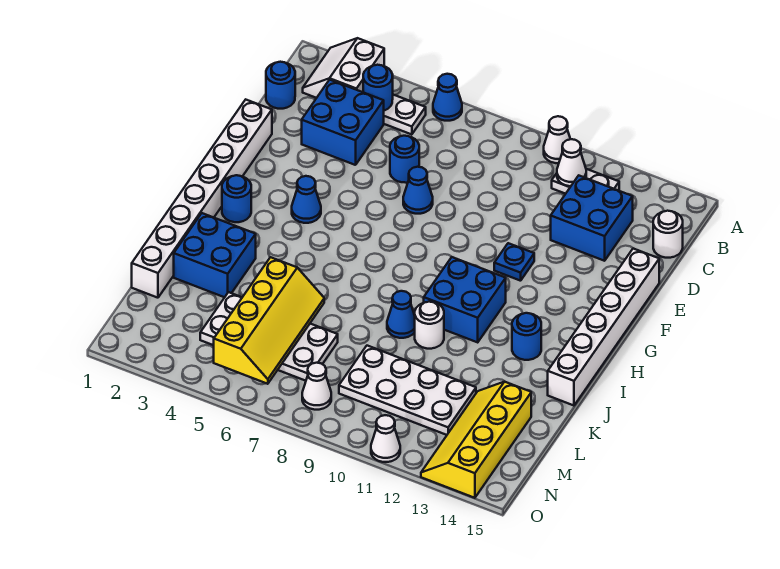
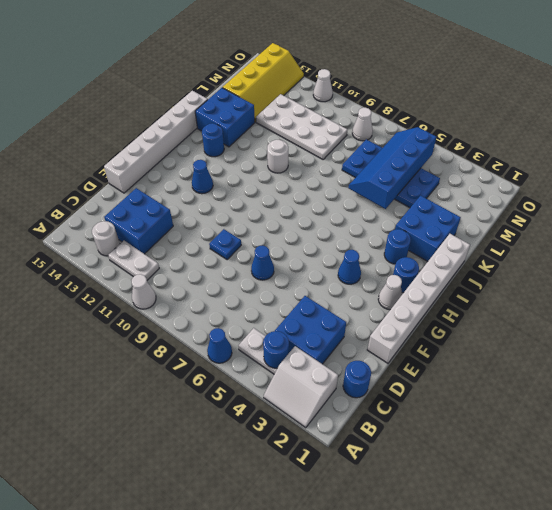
white slope A2:B3 level 1 top 3 -> white slope A2:B3 level 1 top B
white cone B11 level 2 -> white cone G2 level 1
white round brick C15 level 1 -> white round brick B13 level 1
blue round brick D6 level 1 -> blue round brick I3 level 1
white brick E1:L1 level 1 -> white brick E1:J1 level 1
blue plate F11 level 1 -> blue plate E9 level 1
blue brick H10:I11 level 1 -> blue brick J13:K14 level 1
blue cone J9 level 1 -> blue cone G12 level 1
yellow slope K5:N6 level 2 top 5 -> blue slope K5:N6 level 2 top 5
white plate L4:M7 level 1 -> blue plate L4:M7 level 1

